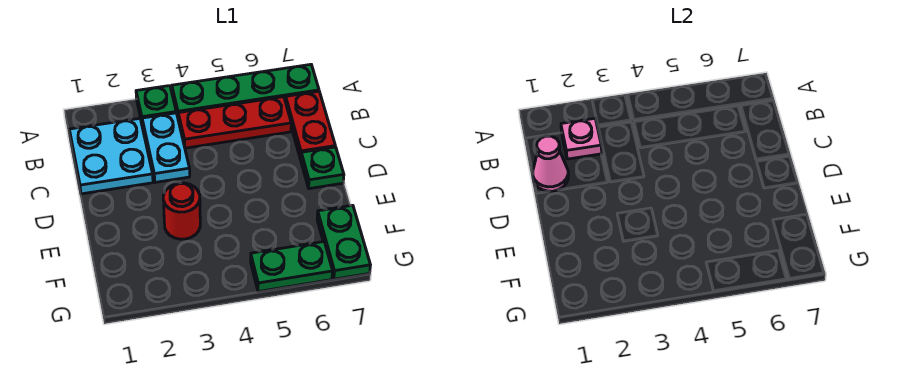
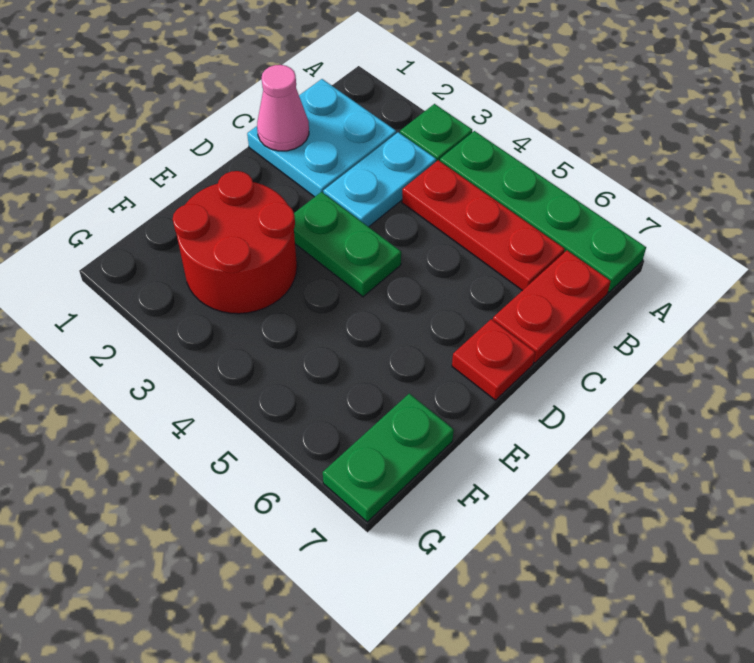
pink plate B2 level 2 -> none
green plate D7 level 1 -> red plate D7 level 1
red round brick E3 level 1 -> red round brick E2:F3 level 1
green plate G5:G6 level 1 -> green plate D3:D4 level 1

